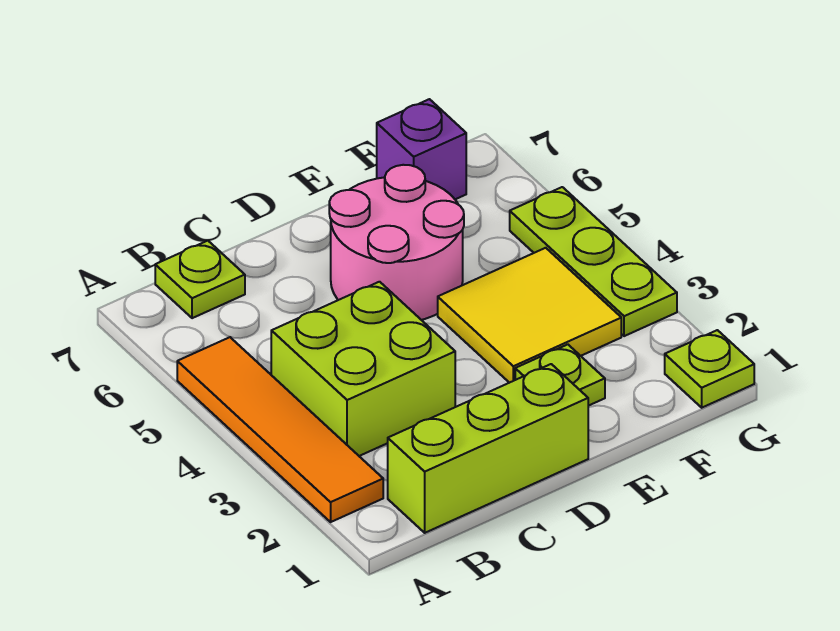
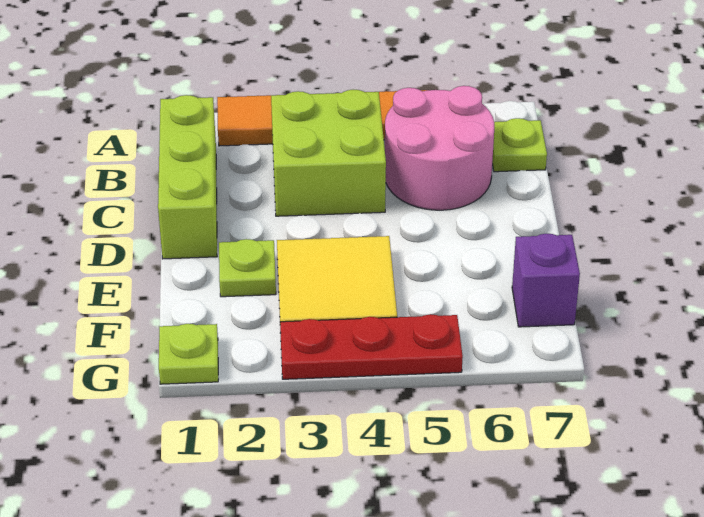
pink round brick D5:E6 level 1 -> pink round brick B5:C6 level 1
lime plate G3:G5 level 1 -> red plate G3:G5 level 1

